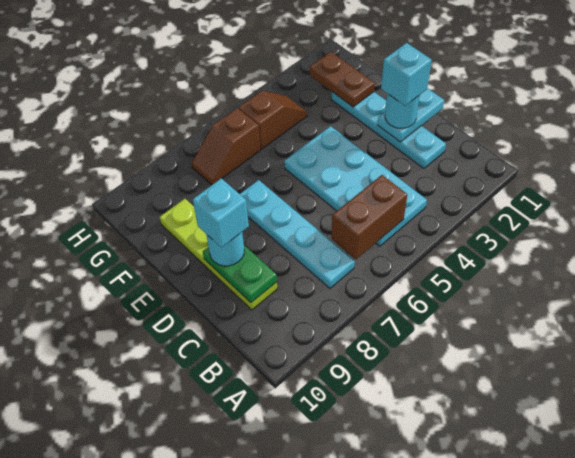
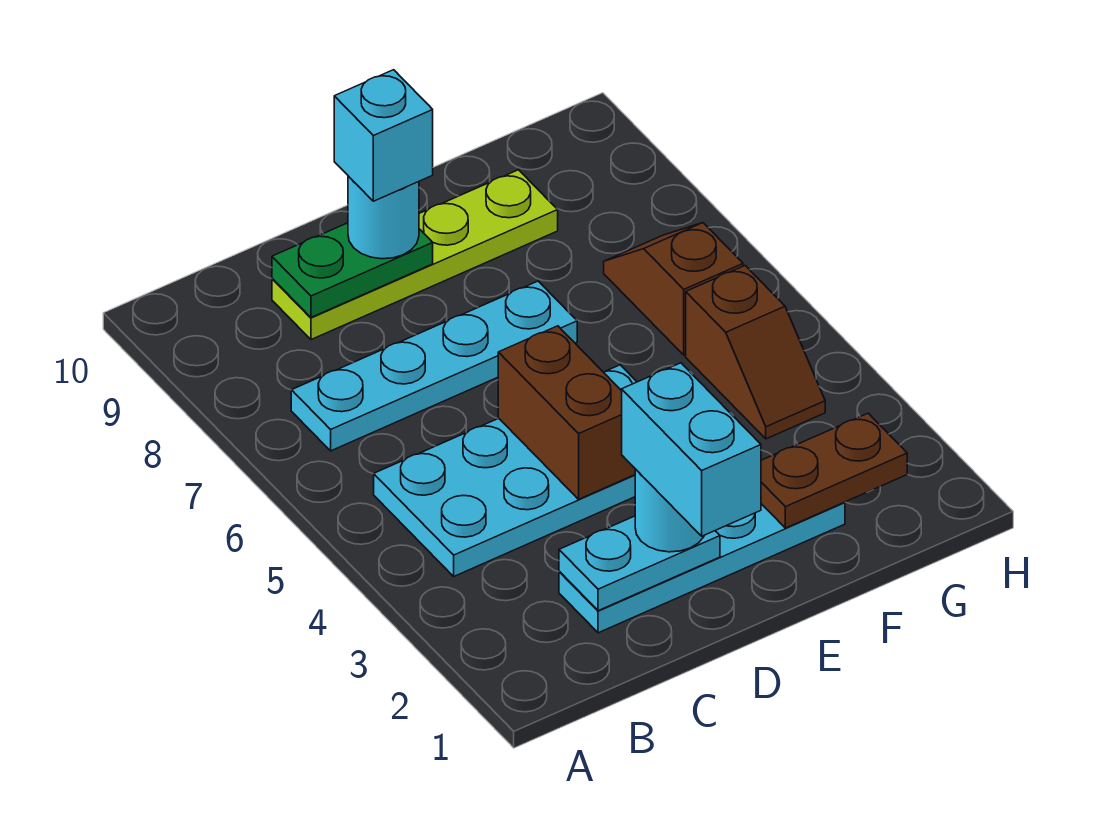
brown brick B5:B6 level 2 -> brown brick D4:D5 level 2
cyan plate D1:D2 level 2 -> cyan plate C2:D2 level 2
cyan brick D2 level 4 -> cyan brick D1:D2 level 4

